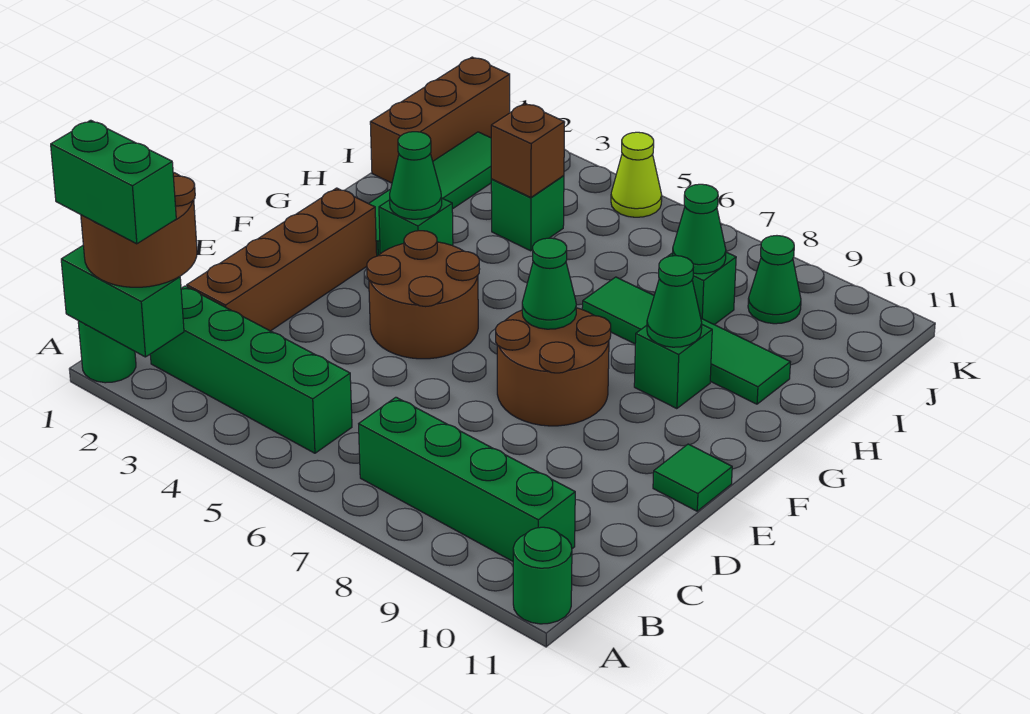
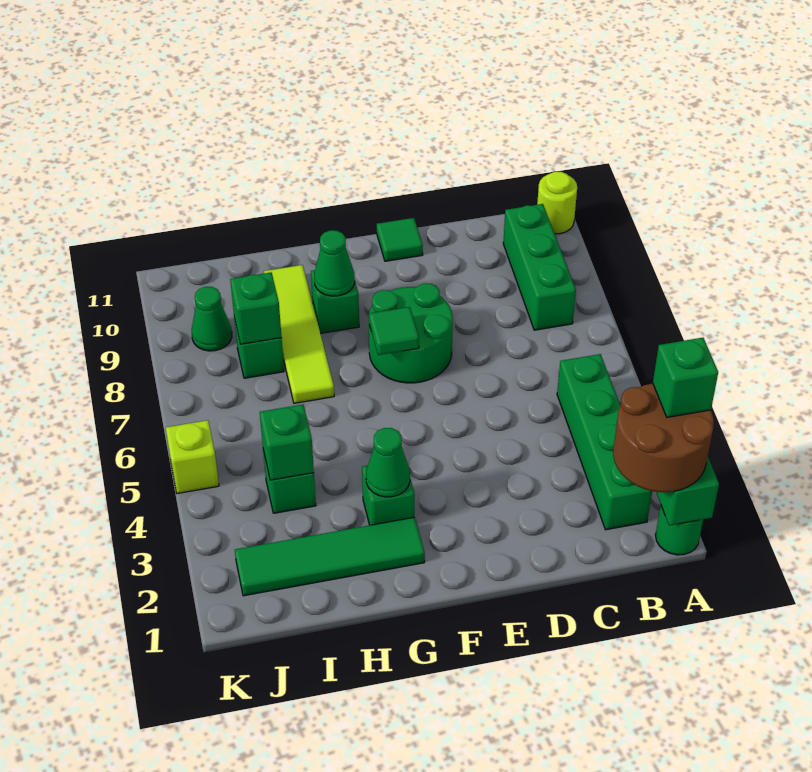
green brick A1:A2 level 4 -> green brick A2 level 4
green round brick A11 level 1 -> lime round brick A11 level 1
green brick B7:B10 level 1 -> green brick B8:B10 level 1
brown brick C2:F2 level 1 -> none
brown round brick E4:F5 level 1 -> none
brown round brick E7:F8 level 1 -> green round brick E7:F8 level 1
green cone F7 level 2 -> green tile F7 level 2
green tile H7:H10 level 1 -> lime tile H7:H10 level 1
brown brick I1:K1 level 1 -> none
brown brick I4 level 2 -> green brick I4 level 2
green cone I8 level 2 -> green brick I8 level 2
lime cone K5 level 1 -> lime brick K5 level 1

